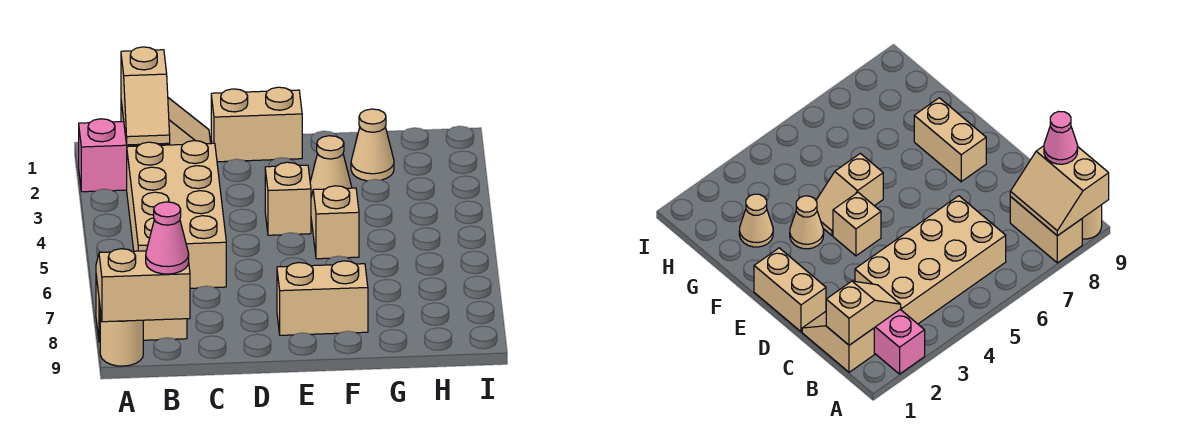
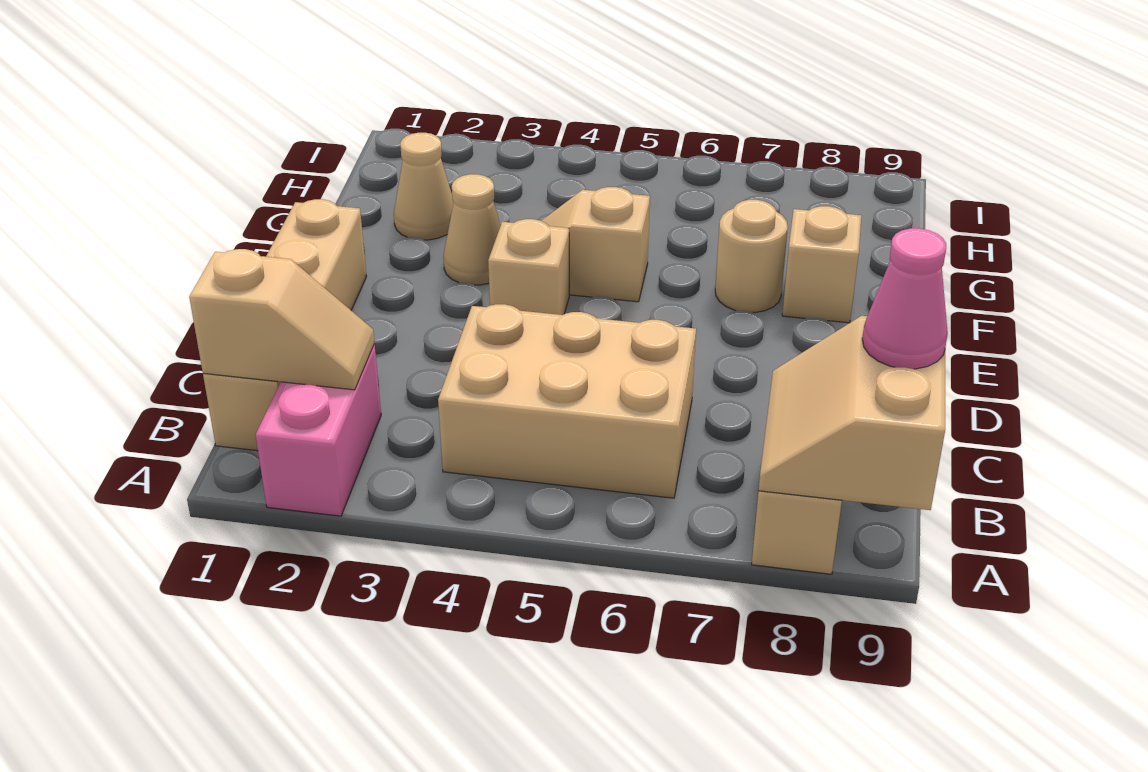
tan round brick A9 level 1 -> tan round brick F7 level 1
tan brick B3:C6 level 1 -> tan brick B4:C6 level 1
tan brick E8:F8 level 1 -> tan brick F8 level 1

